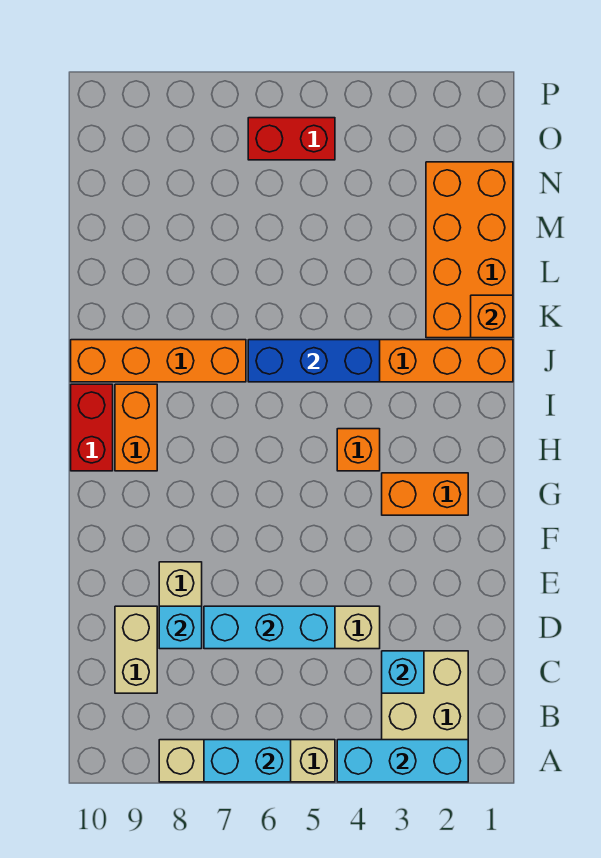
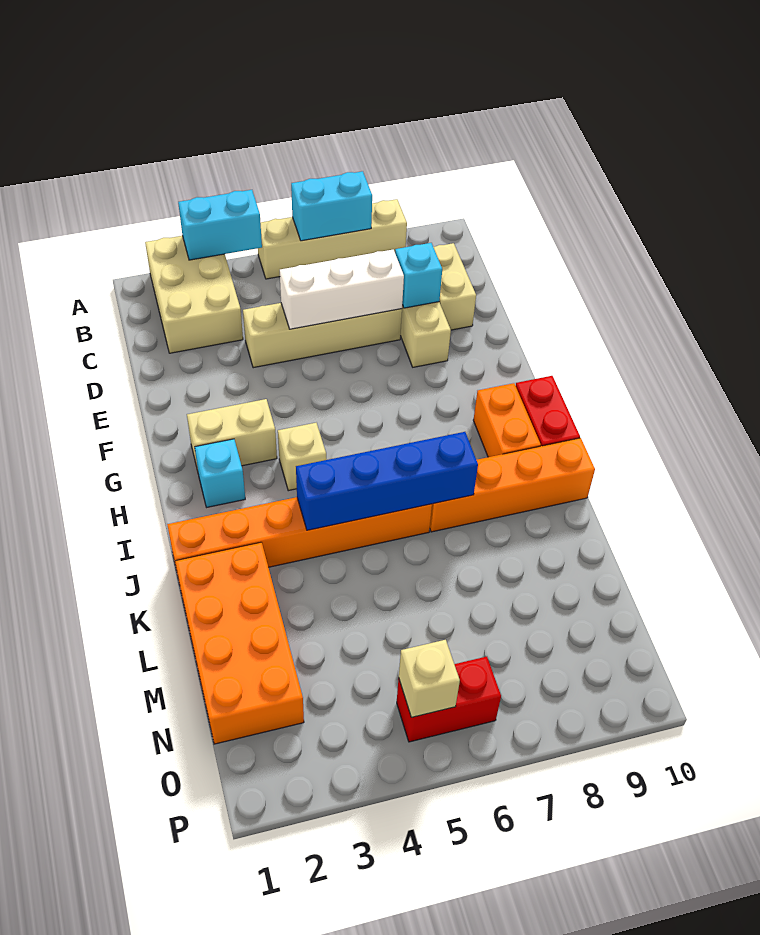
cyan brick A2:A4 level 2 -> cyan brick A3:A4 level 2
cyan brick C3 level 2 -> cyan brick H2 level 1
cyan brick D5:D7 level 2 -> white brick D5:D7 level 2
orange brick G2:G3 level 1 -> tan brick G2:G3 level 1
orange brick H4 level 1 -> tan brick H4 level 1
blue brick J4:J6 level 2 -> blue brick J4:J7 level 2
orange brick K1 level 2 -> none
none -> tan brick O5 level 2

